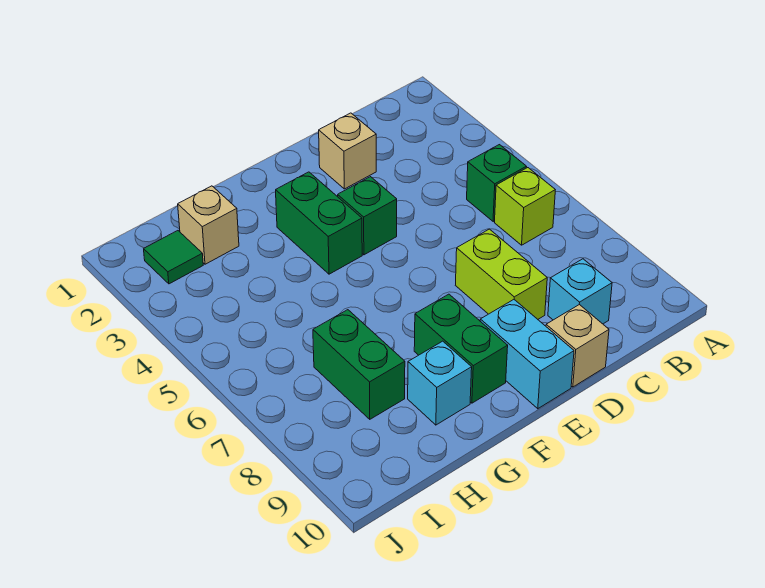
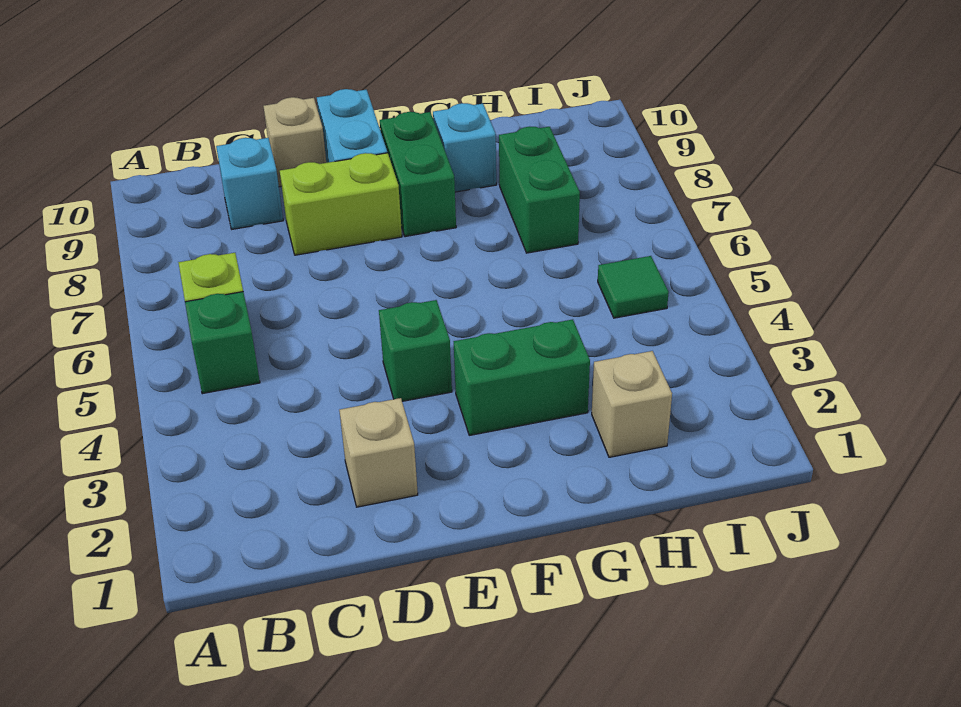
lime brick D7:D8 level 1 -> lime brick D8:E8 level 1
green brick F3:F4 level 1 -> green brick F3:G3 level 1
green tile I2 level 1 -> green tile I5 level 1

